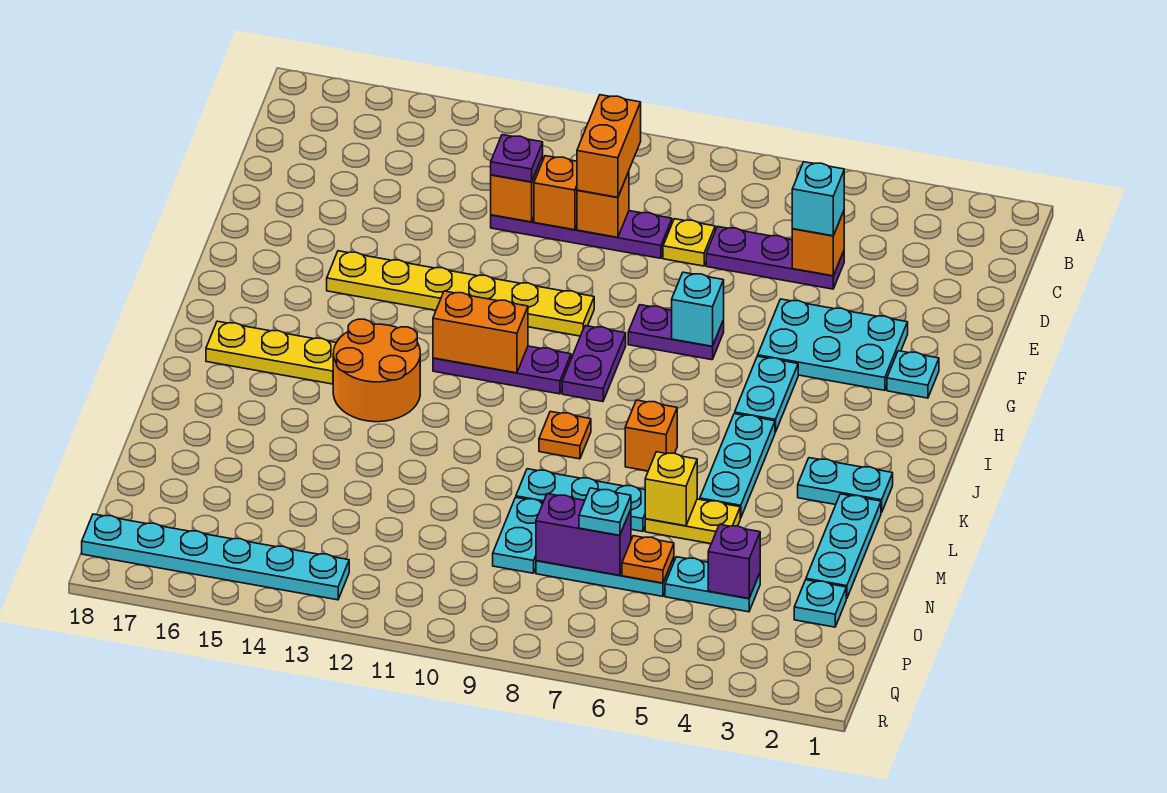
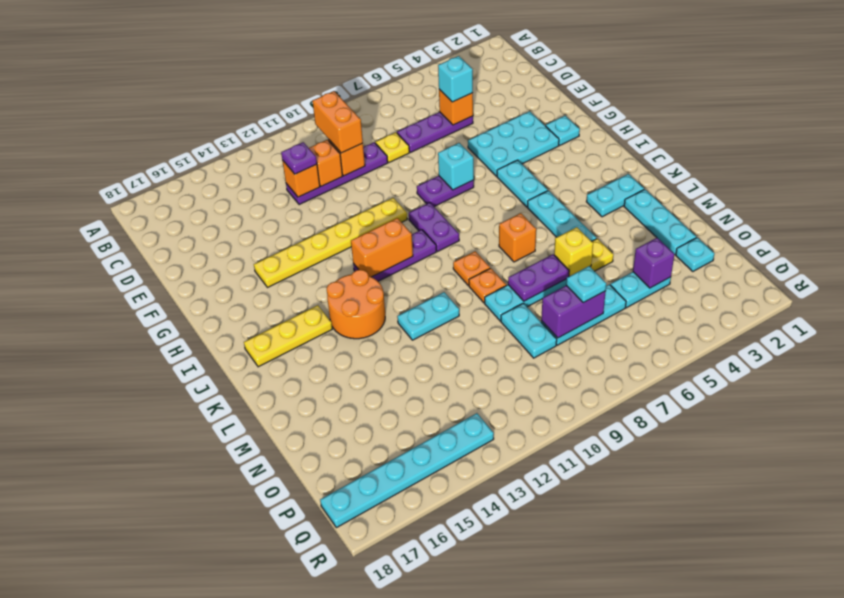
none -> cyan plate L11:L12 level 1
none -> purple plate M7:M8 level 2
orange plate O6 level 2 -> orange plate L9 level 1

